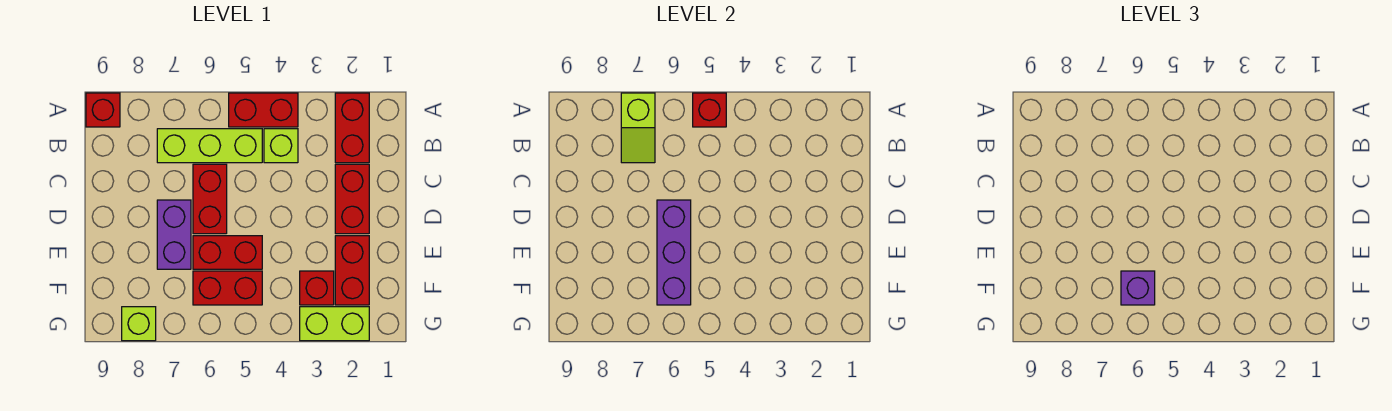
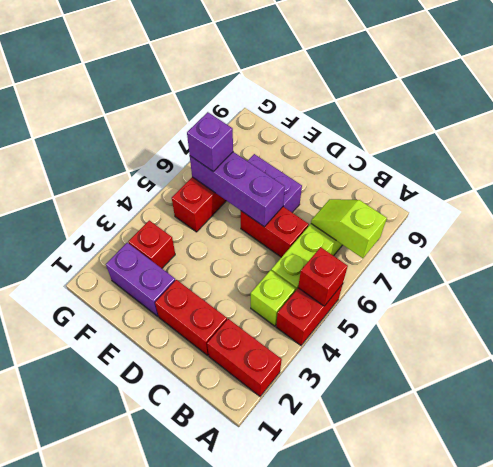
red brick A9 level 1 -> none
red brick E2:F2 level 1 -> purple brick E2:F2 level 1
red brick E5:E6 level 1 -> none
lime brick G2:G3 level 1 -> none
lime brick G8 level 1 -> none

